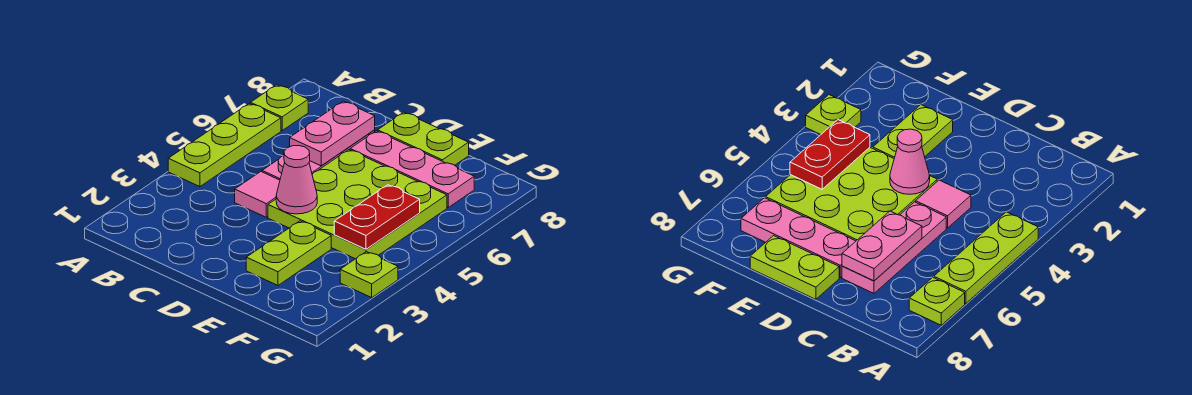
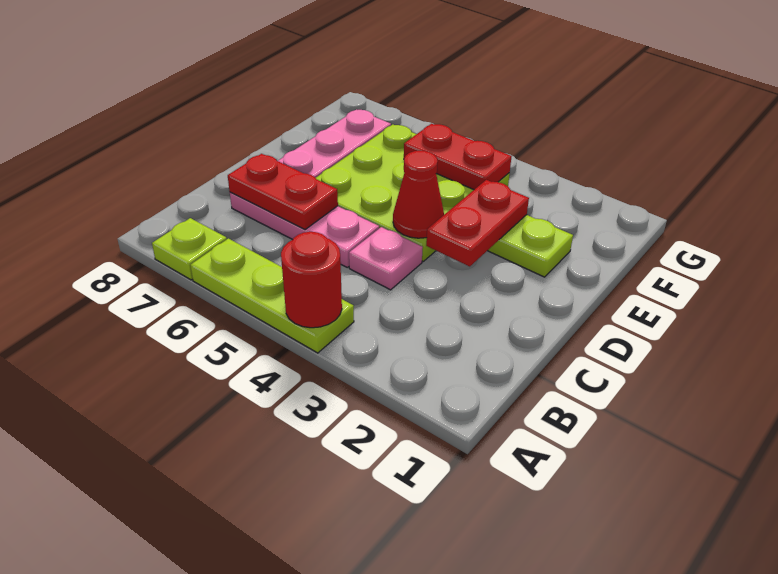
none -> red round brick A4 level 2
pink tile C4 level 1 -> pink plate C4 level 1
pink plate C6:C7 level 2 -> red plate C6:C7 level 2
none -> red plate D3:E3 level 2
pink cone D4 level 2 -> red cone D4 level 2
lime plate D8:E8 level 1 -> none
lime plate G3 level 1 -> none

